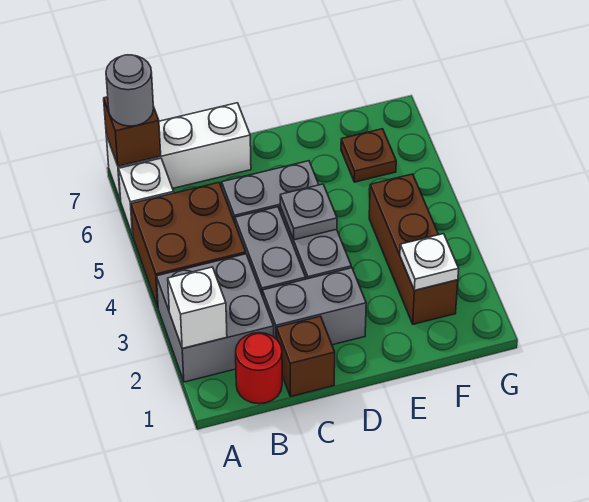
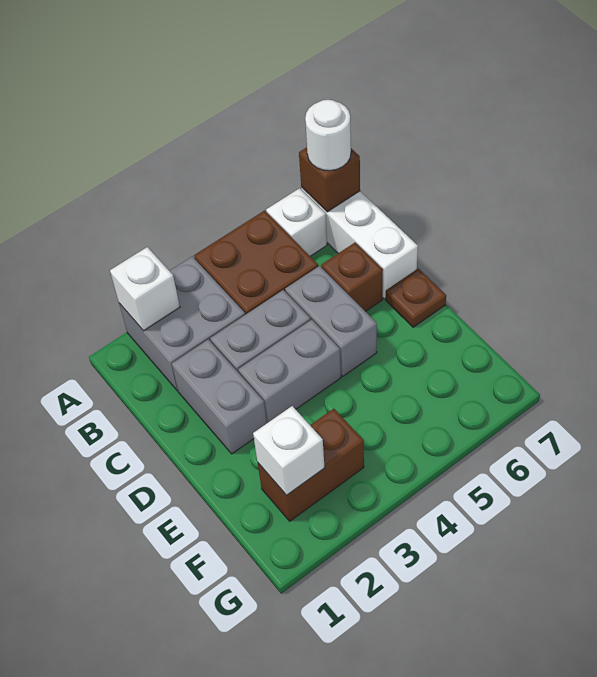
grey round brick A7 level 3 -> white round brick A7 level 3
red round brick B1 level 1 -> none
brown brick C1 level 1 -> brown brick C6 level 1
grey plate D4 level 2 -> none
brown brick F2:F4 level 1 -> brown brick F2:F3 level 1
white plate F2 level 2 -> white brick F2 level 2
brown plate F6 level 1 -> brown plate D7 level 1

